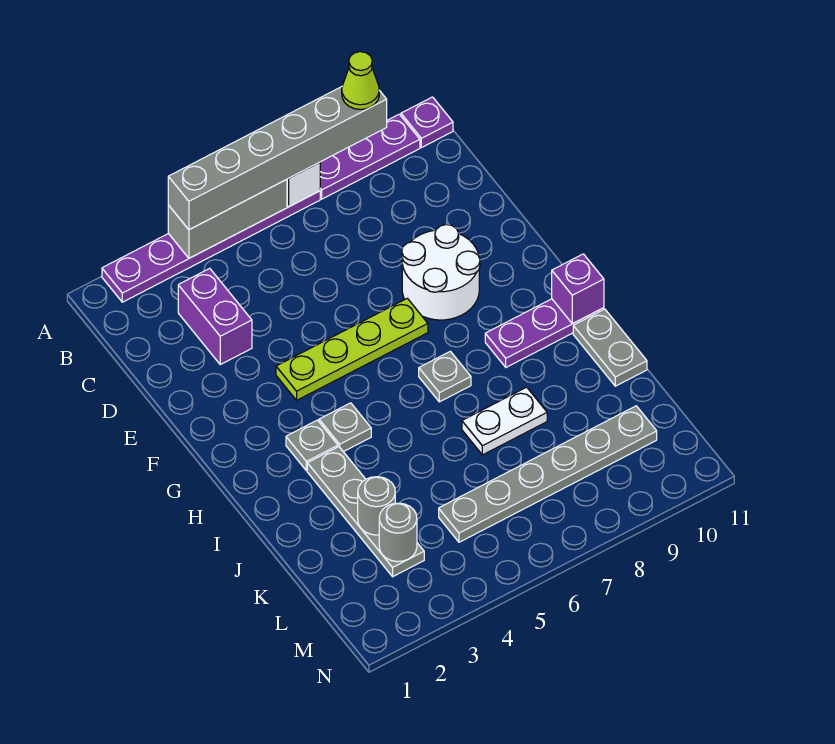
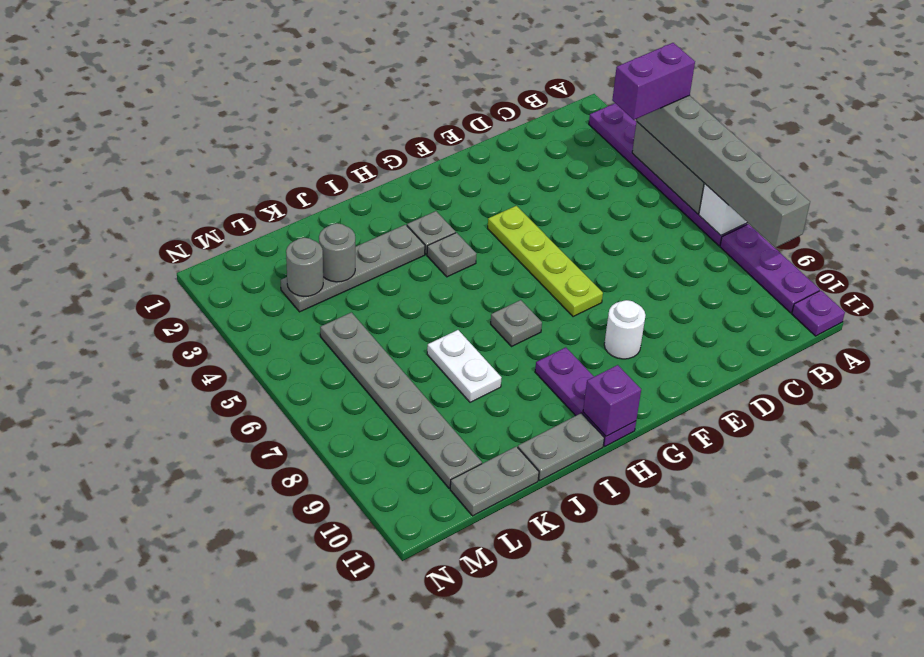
lime cone A9 level 4 -> none
purple brick C3:D3 level 1 -> purple brick A4:B4 level 4
white round brick E8:F9 level 1 -> white round brick F9 level 1
none -> grey plate K11:L11 level 1

